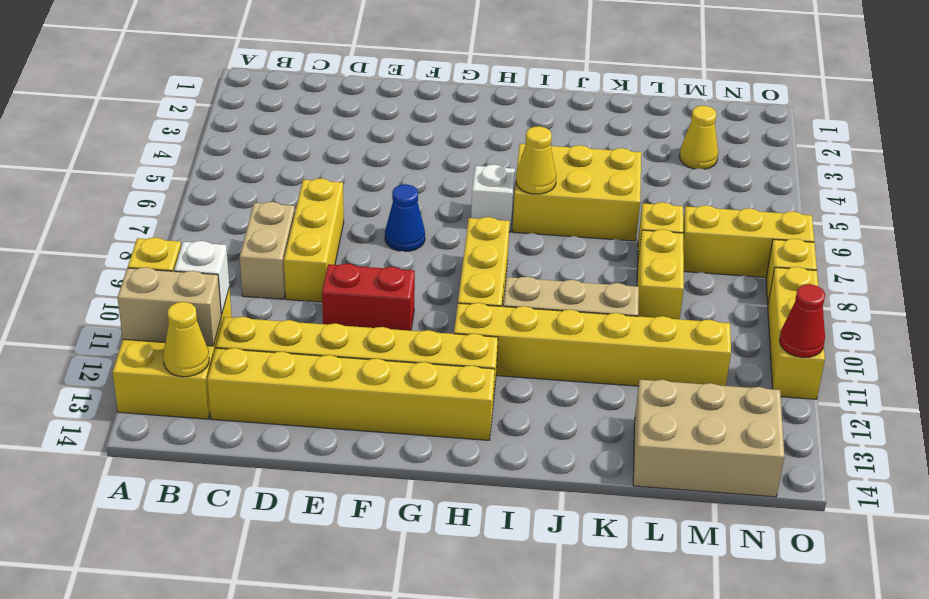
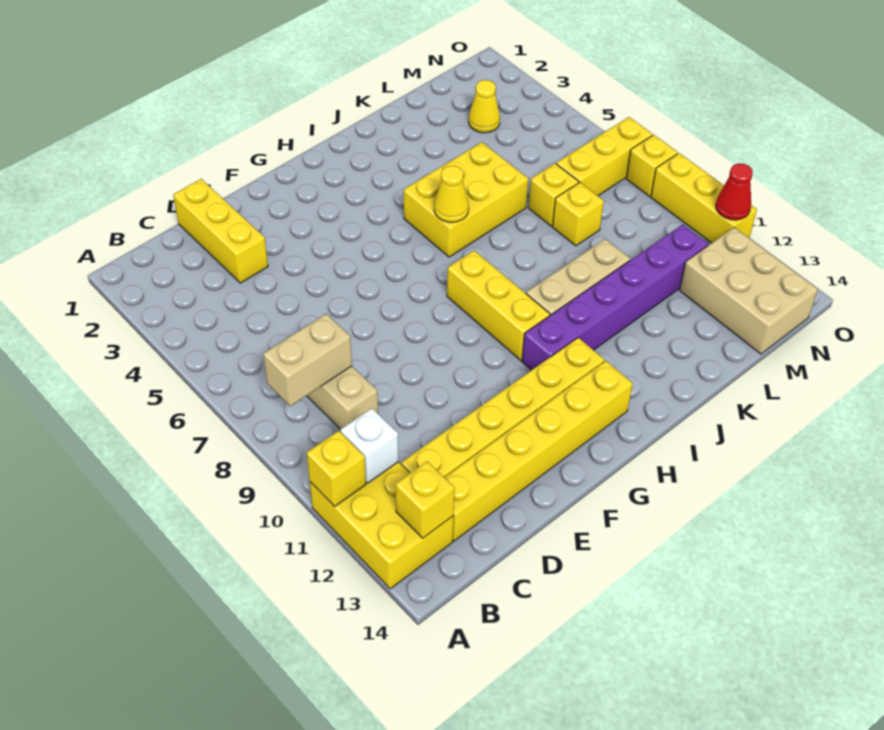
tan brick A12:B12 level 2 -> tan brick B8:C8 level 2
yellow cone B13 level 2 -> yellow brick B13 level 2
yellow brick D7:D9 level 1 -> yellow brick D1:D3 level 1
red brick E10:F10 level 1 -> none
blue cone F7 level 1 -> none
white brick H6 level 1 -> none
yellow brick H11:M11 level 1 -> purple brick H11:M11 level 1
yellow brick L8:L9 level 1 -> yellow brick L8 level 1
tan brick L13:N14 level 1 -> tan brick M12:N14 level 1

